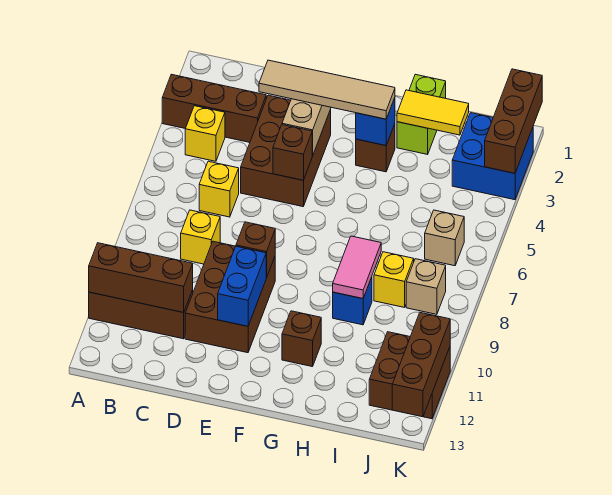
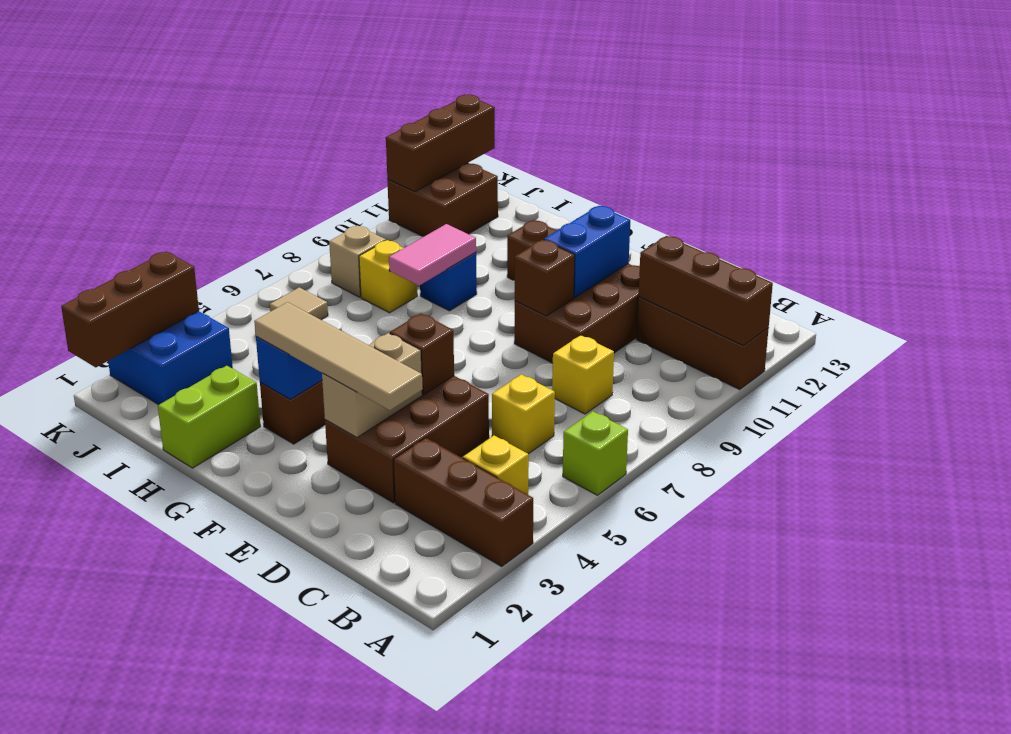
none -> lime brick A6 level 1
yellow tile H2:I2 level 2 -> none
tan brick J6 level 1 -> tan tile J6 level 1

